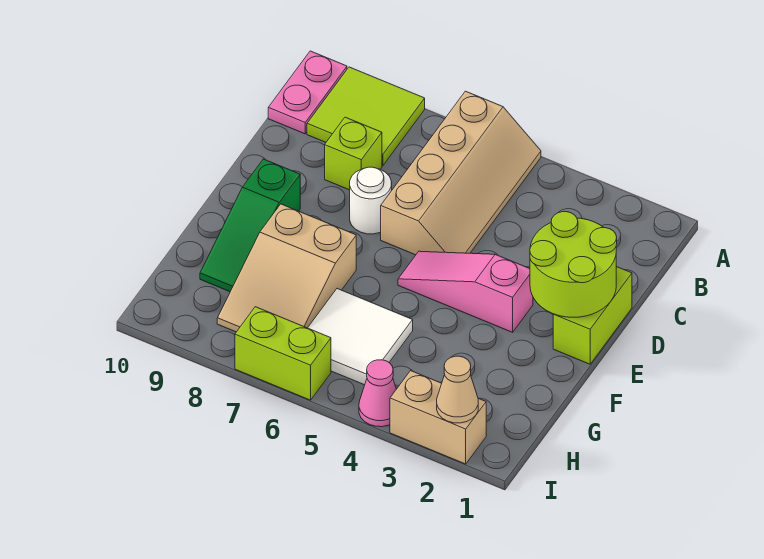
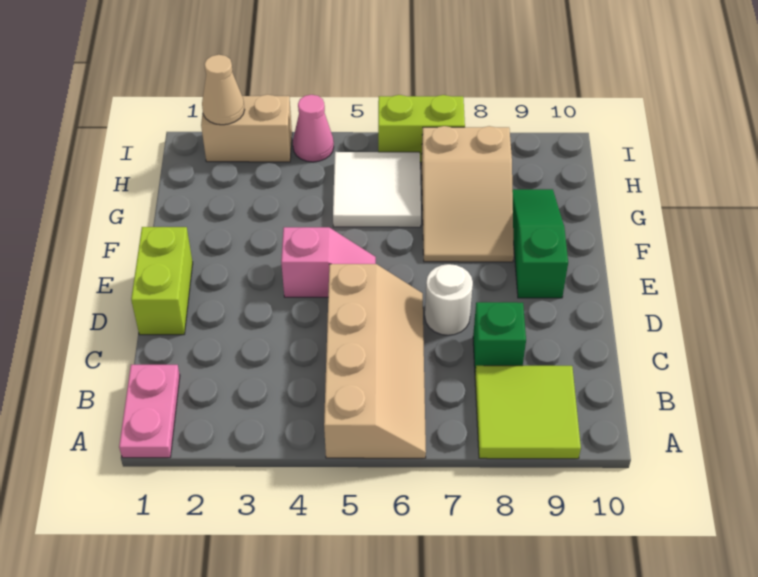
tan slope A5:D6 level 1 top 6 -> tan slope A5:D6 level 1 top 5
pink plate A10:B10 level 1 -> pink plate A1:B1 level 1
lime brick C8 level 1 -> green brick C8 level 1
lime round brick D1:E2 level 2 -> none
pink slope E3:E5 level 1 top 3 -> pink slope E4:E5 level 1 top 4
tan slope F7:H8 level 1 top F -> tan slope F7:H8 level 1 top H

